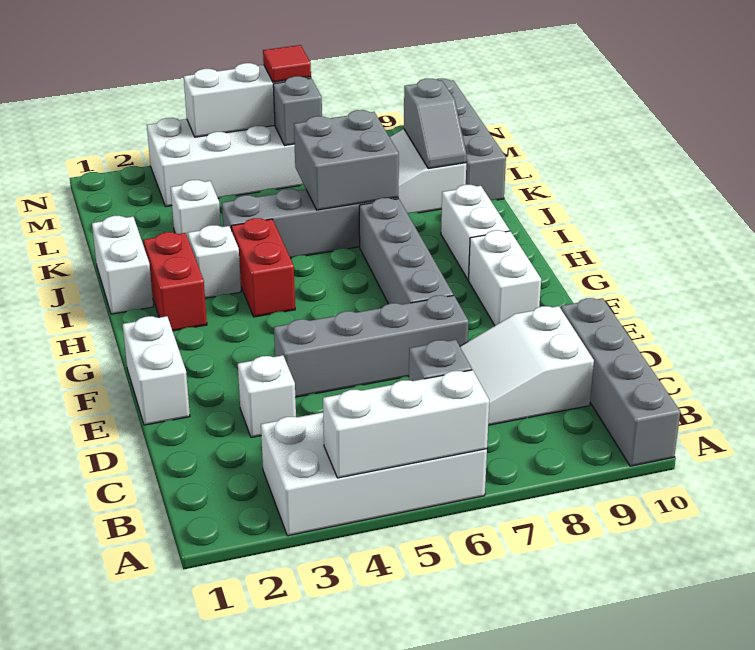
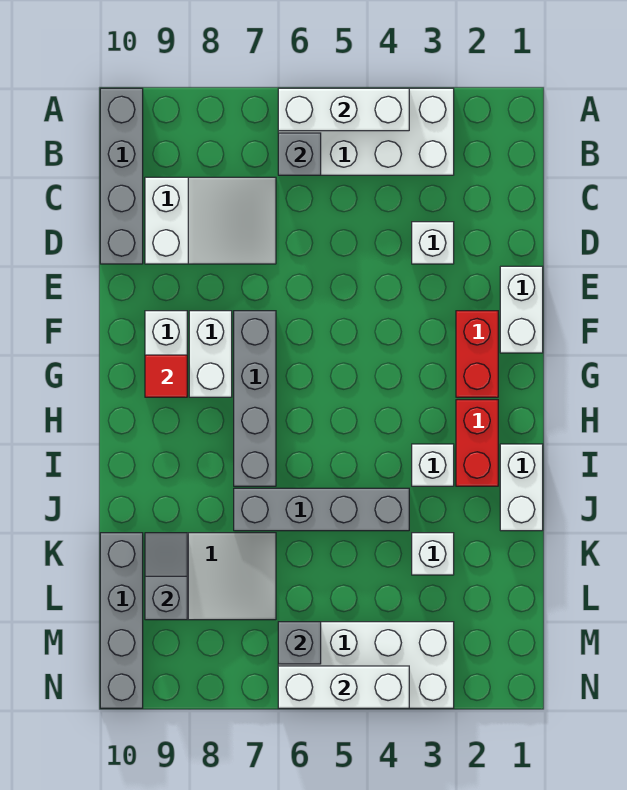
grey brick E4:E7 level 1 -> none
red brick H4:I4 level 1 -> red brick F2:G2 level 1
white brick H9:I9 level 1 -> white brick F8:G8 level 1
grey brick J6:K7 level 2 -> none
red tile N6 level 3 -> red tile G9 level 2

